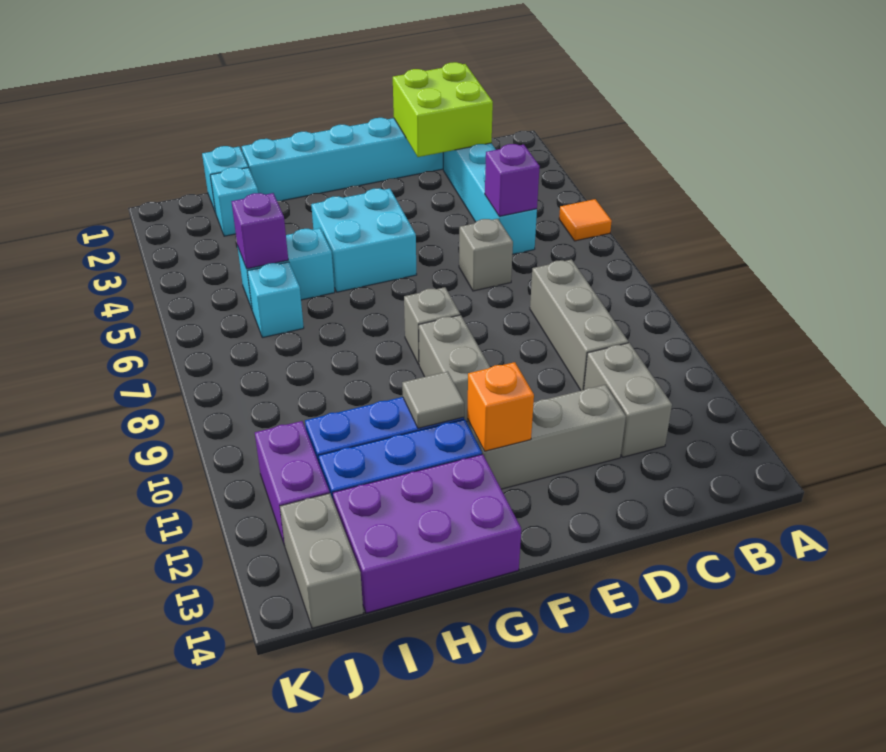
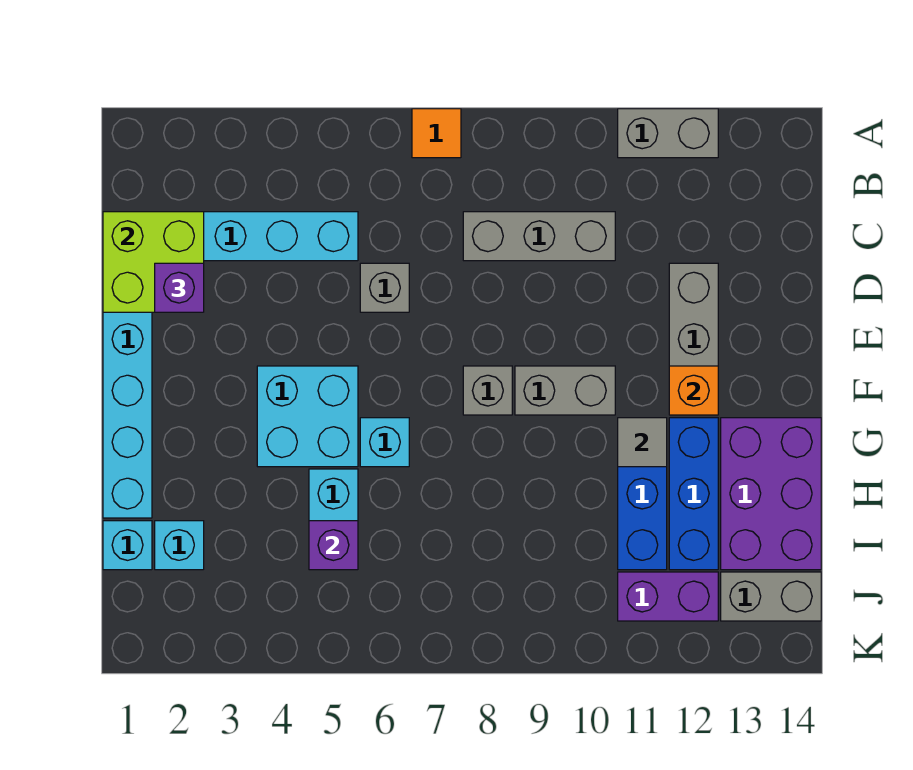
orange tile A5 level 1 -> orange tile A7 level 1
purple brick C5 level 2 -> purple brick D2 level 3
grey brick C11:C12 level 1 -> grey brick A11:A12 level 1
cyan brick I6 level 1 -> cyan brick G6 level 1

